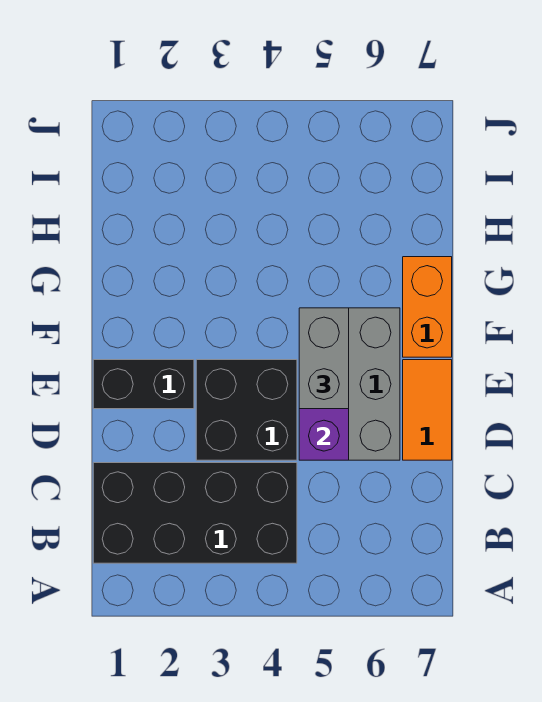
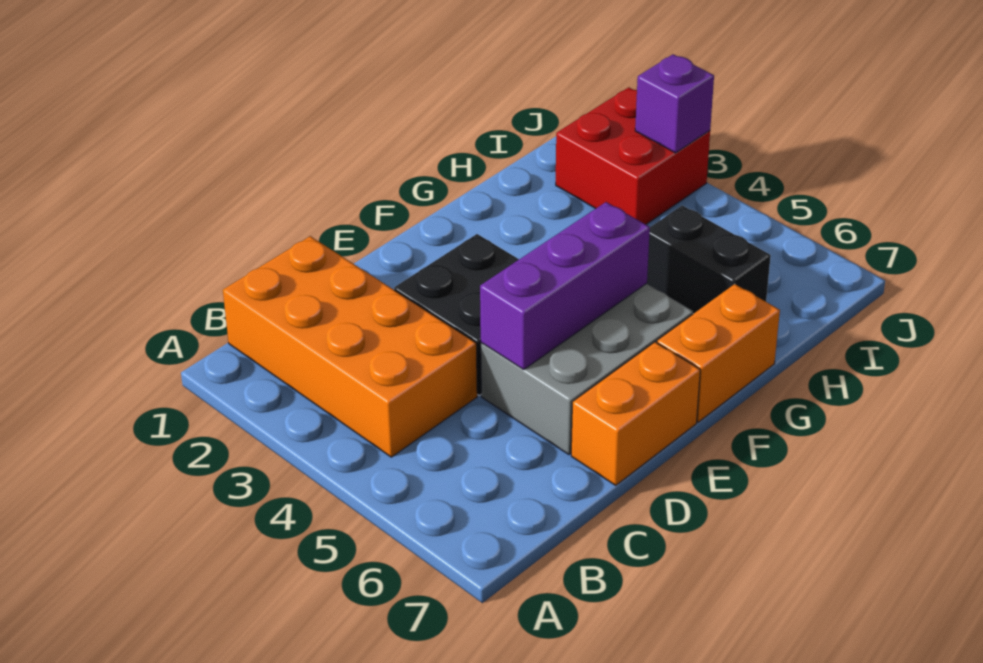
black brick B1:C4 level 1 -> orange brick B1:C4 level 1
orange tile D7:E7 level 1 -> orange brick D7:E7 level 1
black brick E1:E2 level 1 -> black brick H5:H6 level 1
grey brick E5:F5 level 3 -> none
none -> red brick I2:J3 level 1
none -> purple brick J3 level 2

